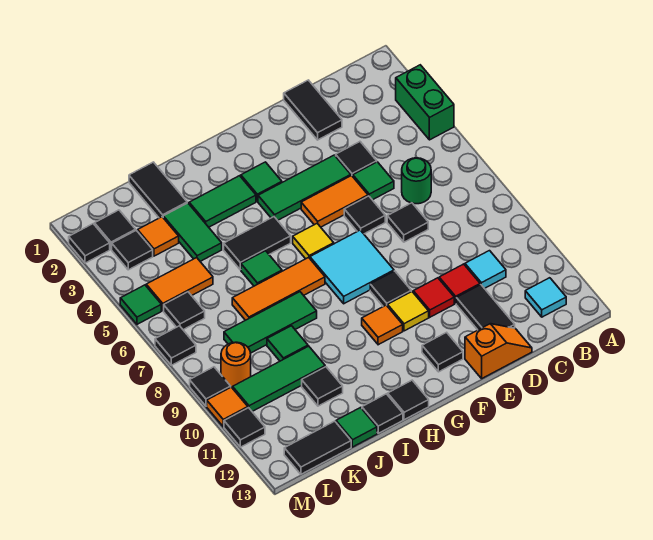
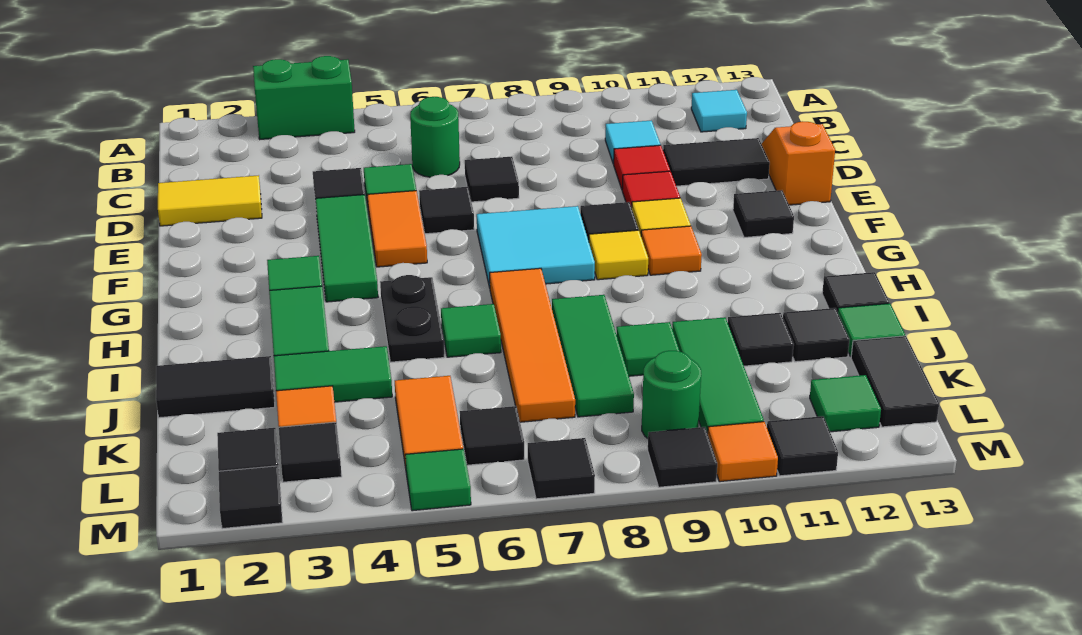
black tile D1:D2 level 1 -> yellow tile D1:D2 level 1
yellow tile G6 level 1 -> yellow tile G9 level 1
black tile H5:I5 level 1 -> black plate H5:I5 level 1
orange tile H7:J7 level 1 -> orange tile H7:K7 level 1
black tile H13 level 1 -> black tile J12 level 1
orange round brick L9 level 1 -> green round brick L9 level 1
none -> green tile L12 level 1

